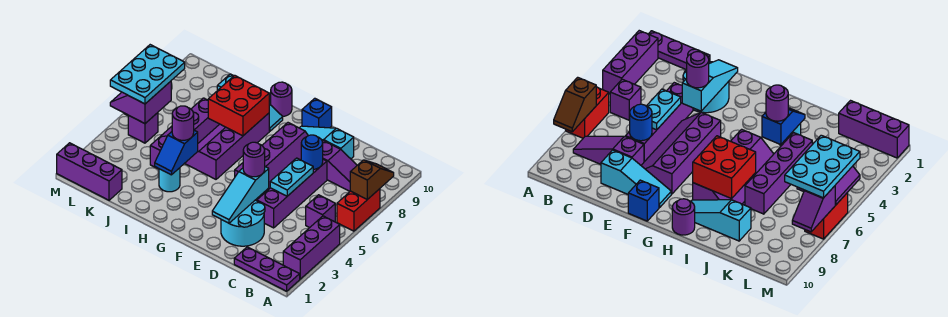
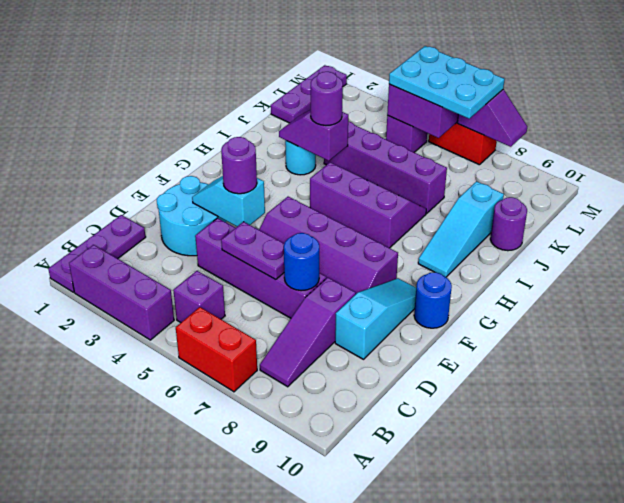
brown slope A7:A8 level 2 top 7 -> none
cyan plate D5:D6 level 2 -> purple plate D5:D6 level 2
cyan slope E2:E4 level 2 top 4 -> cyan slope E3:E4 level 2 top 4
blue brick F10 level 1 -> blue round brick F10 level 1
purple slope H5:I8 level 1 top H -> purple slope H5:I7 level 1 top H
red brick H7:I8 level 2 -> none
purple round brick H10 level 1 -> purple round brick J10 level 1
blue slope I3:I4 level 2 top 4 -> purple slope I3:I4 level 2 top 4
purple brick K1:M1 level 1 -> purple plate K1:M1 level 1

